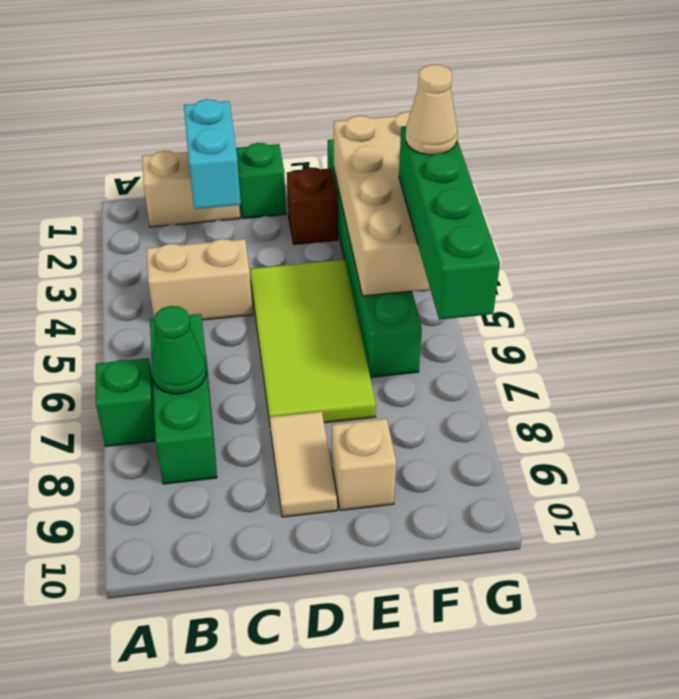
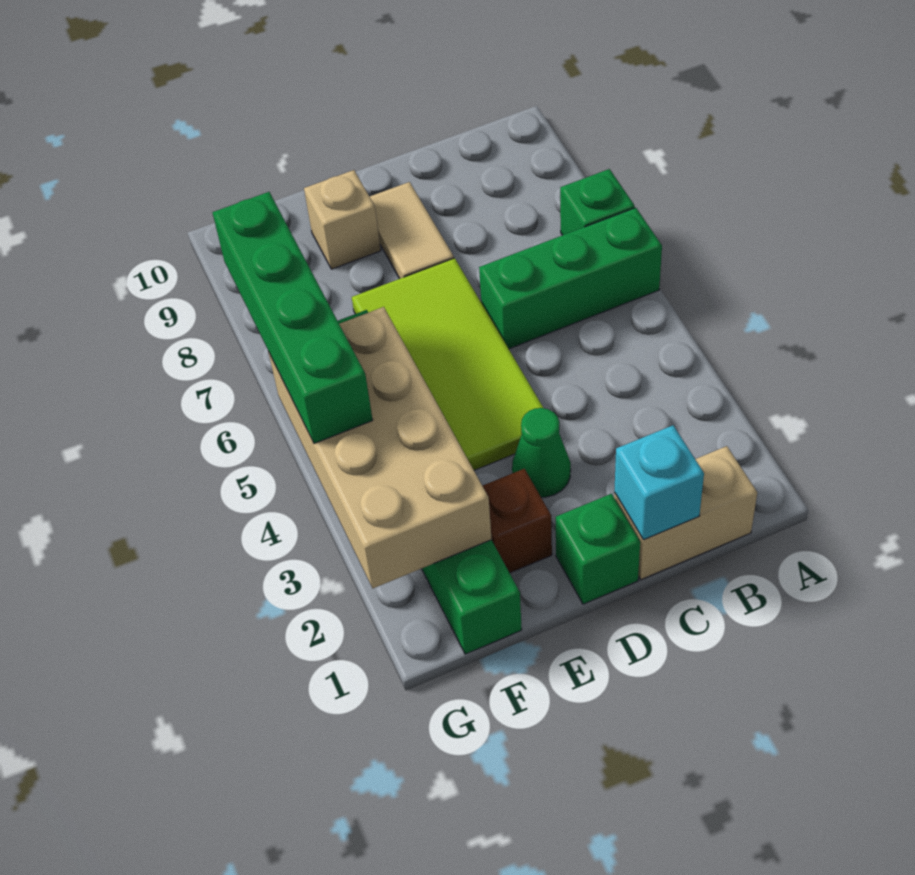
tan brick B4:C4 level 1 -> none
green brick B6:B8 level 1 -> green brick A6:C6 level 1
green cone B7 level 2 -> green cone D3 level 1
cyan brick C1:C2 level 2 -> cyan brick C1 level 2
tan cone G4 level 4 -> none

